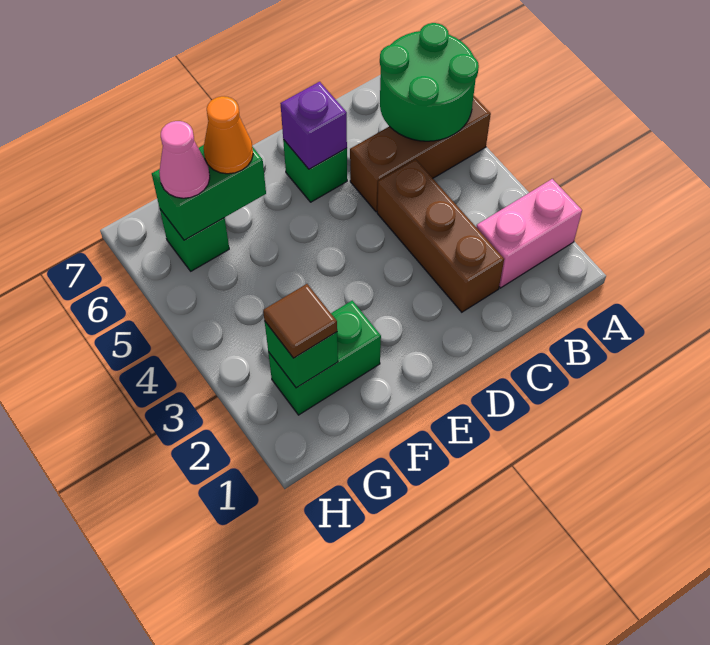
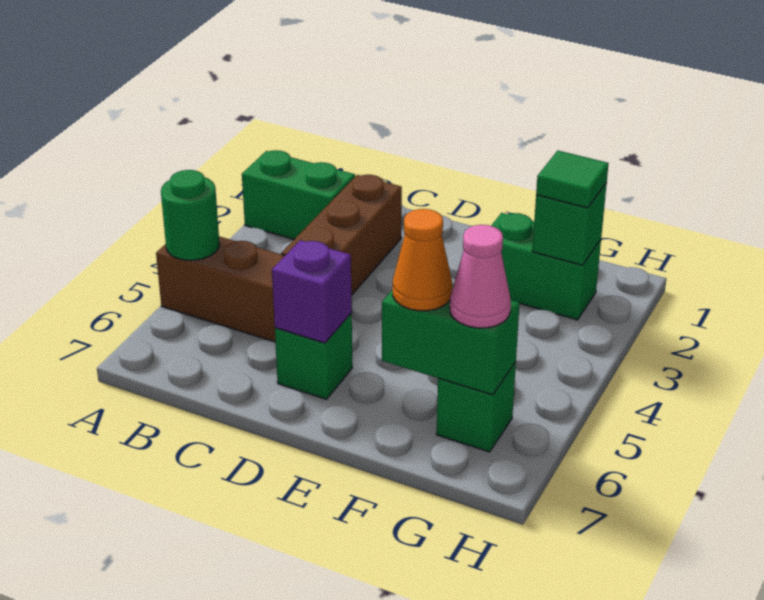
pink brick A2:B2 level 1 -> green brick A2:B2 level 1
green round brick A5:B6 level 2 -> green round brick A5 level 2
brown tile G2 level 3 -> green tile G2 level 3

